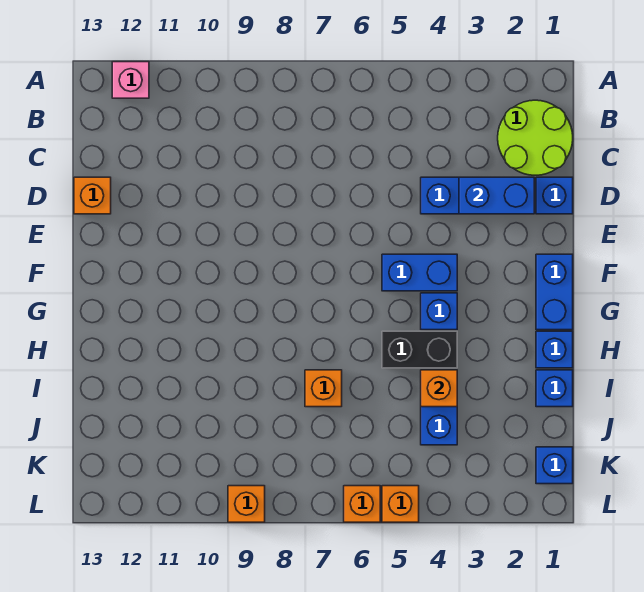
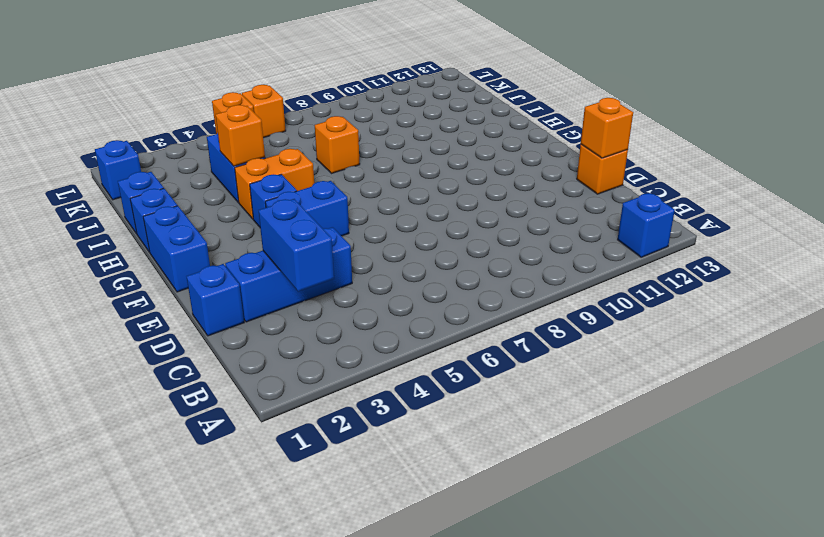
pink brick A12 level 1 -> blue brick A12 level 1
lime round brick B1:C2 level 1 -> none
blue brick D2:D3 level 2 -> blue brick C3:D3 level 2
black brick H4:H5 level 1 -> orange brick H4:H5 level 1
orange brick L9 level 1 -> orange brick D13 level 2

